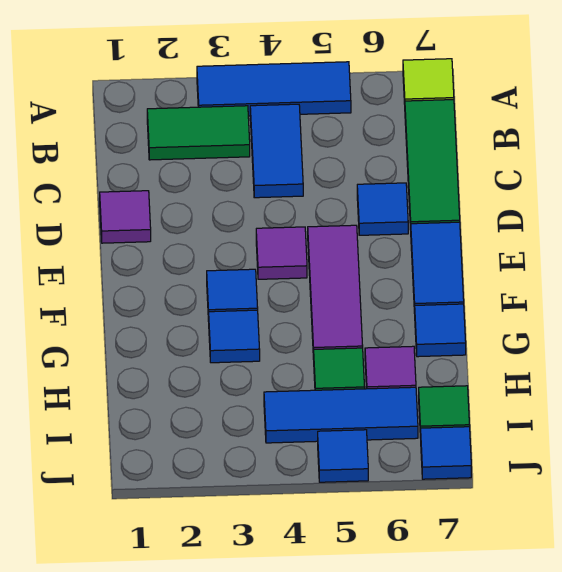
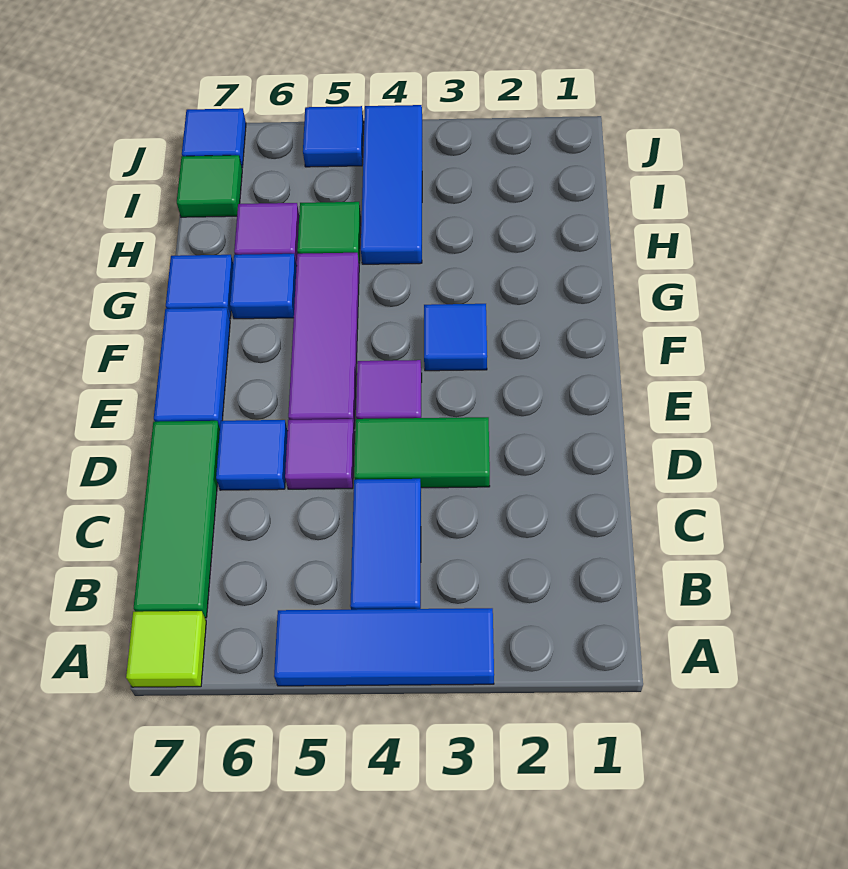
green tile B2:B3 level 1 -> green tile D3:D4 level 1
purple tile D1 level 1 -> purple tile D5 level 1
blue tile G3 level 1 -> blue tile G6 level 1
blue tile I4:I6 level 1 -> blue tile H4:J4 level 1

